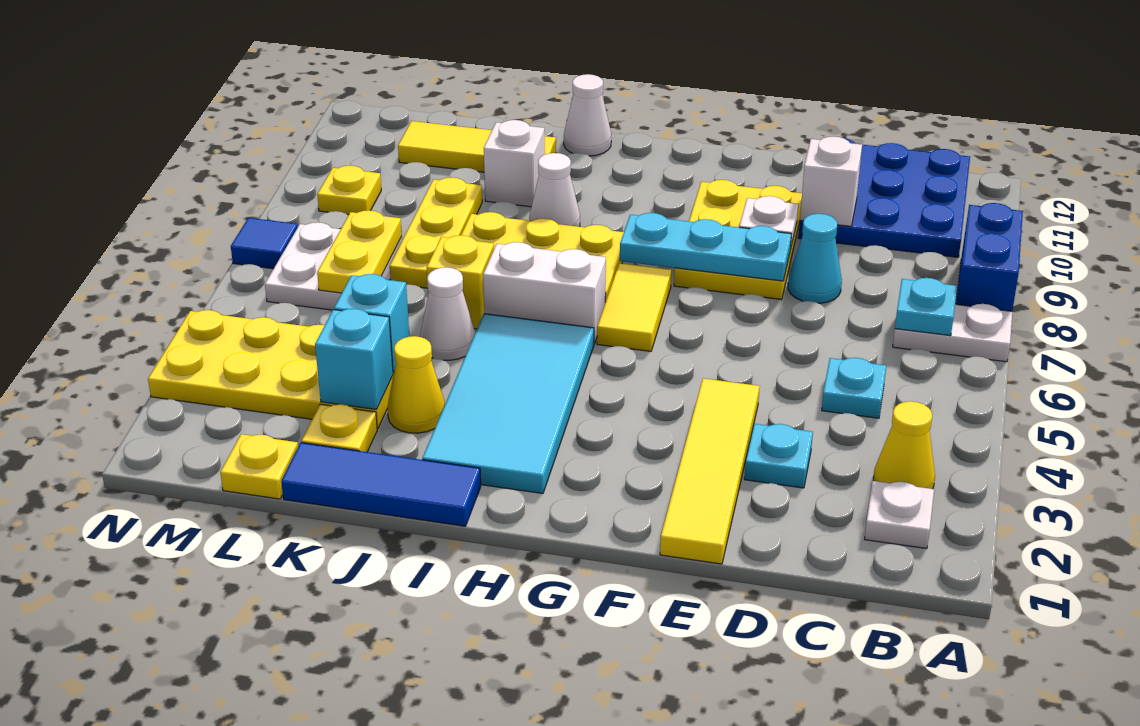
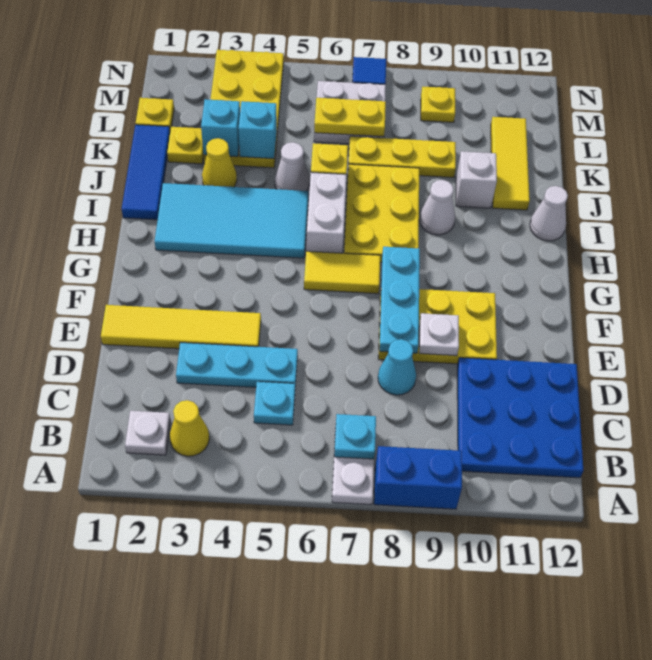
cyan plate D3 level 1 -> cyan plate D3:D5 level 1
white brick D10 level 2 -> none

